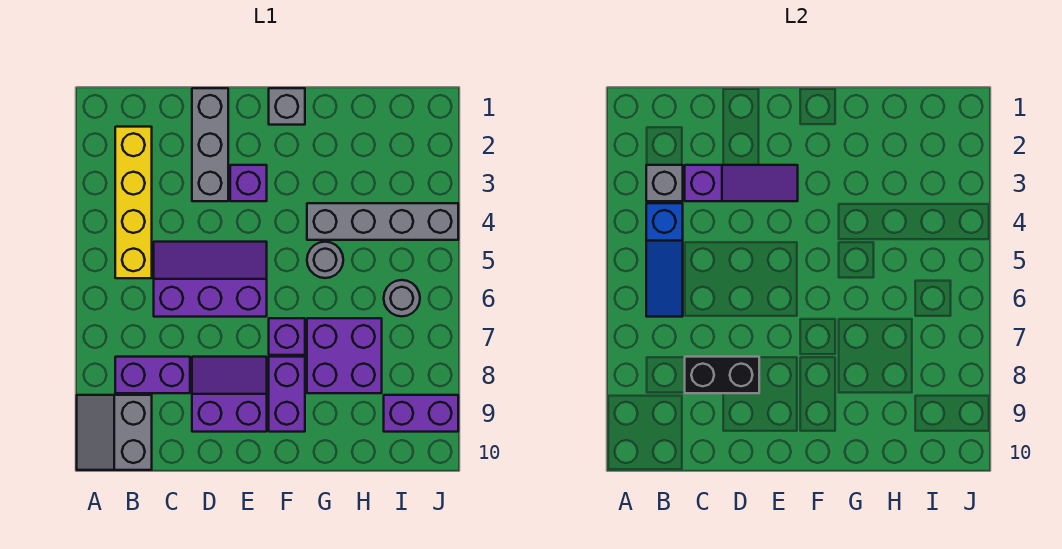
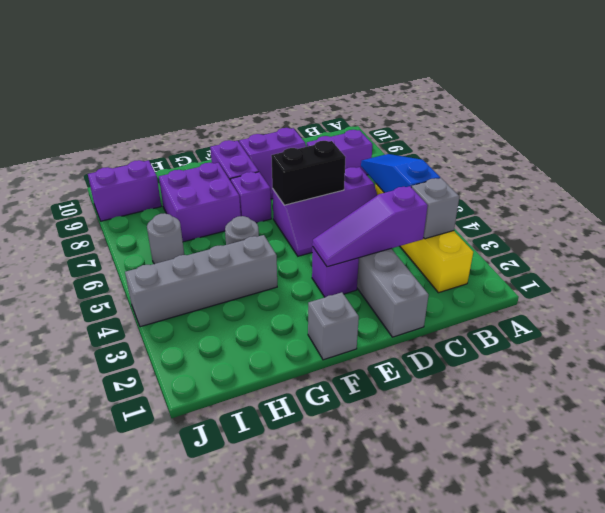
grey slope A9:B10 level 1 top B -> none
black brick C8:D8 level 2 -> black brick D6:E6 level 2

